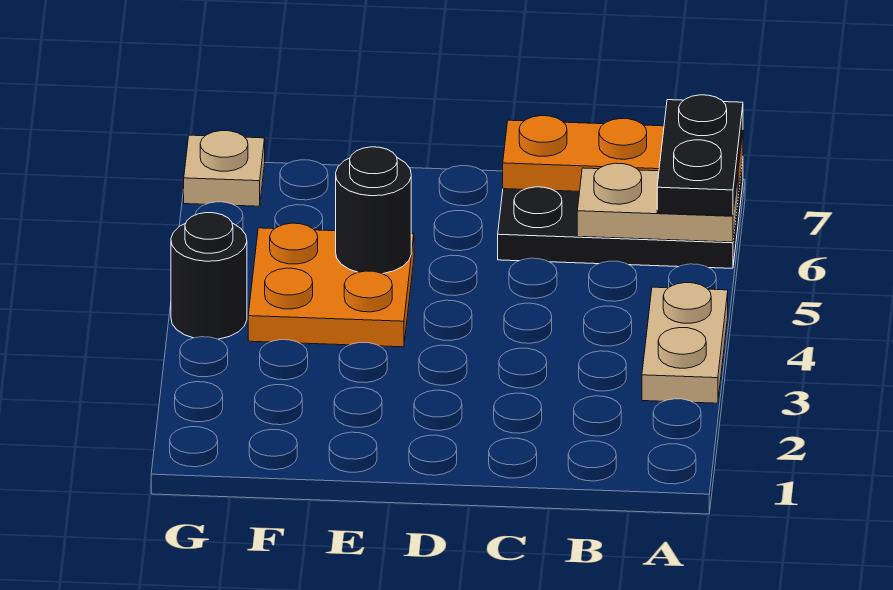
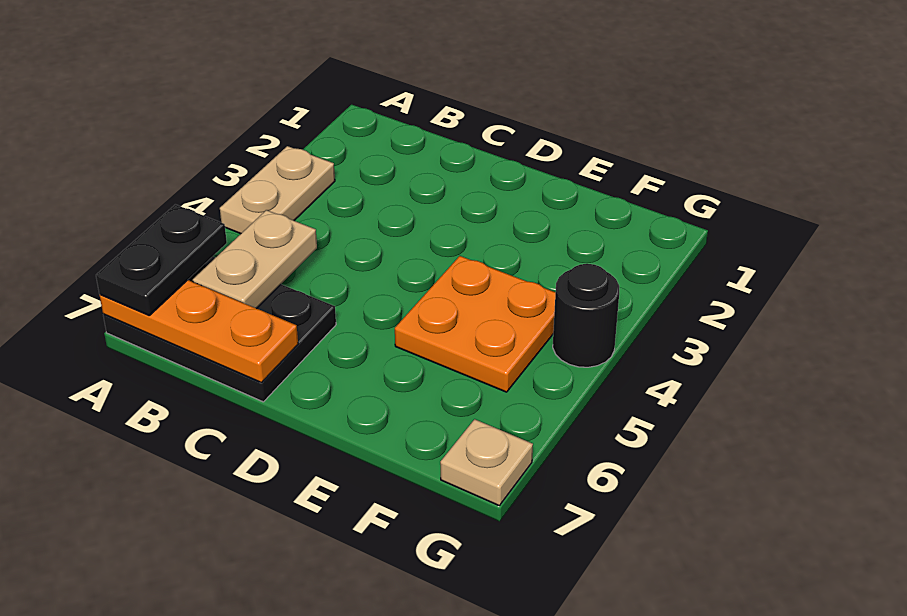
tan plate A6:B6 level 2 -> tan plate B5:B6 level 2
black round brick E5 level 2 -> none

